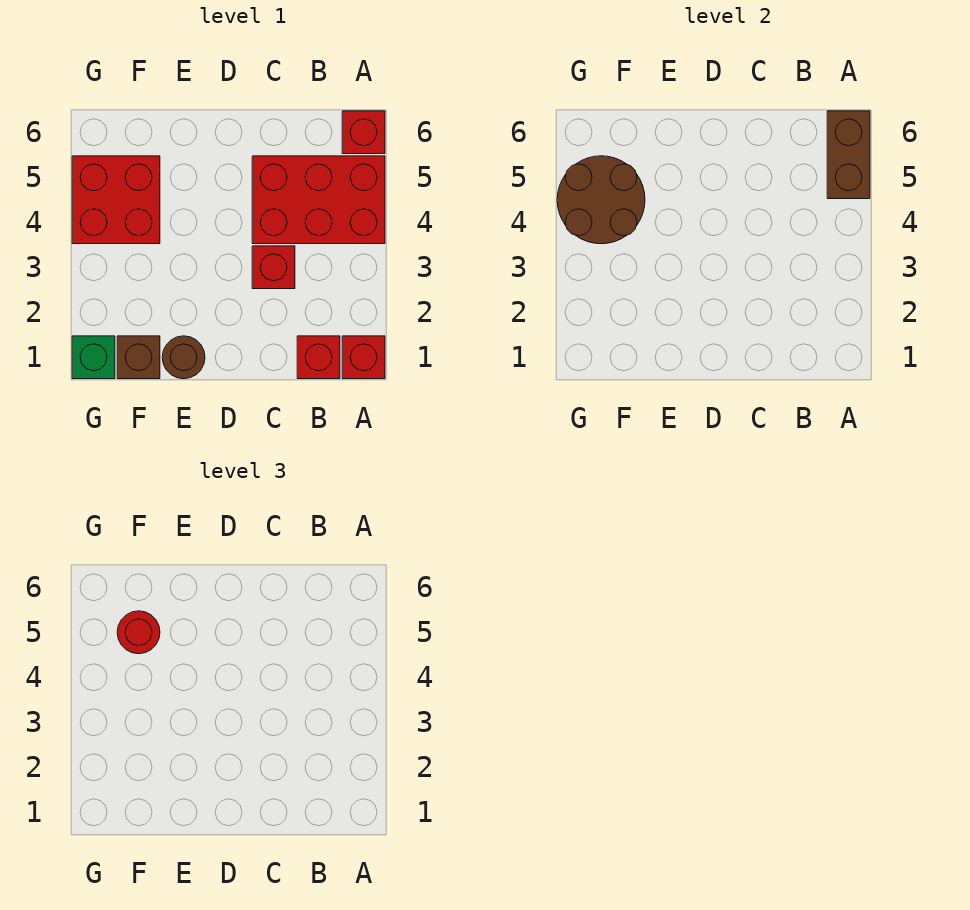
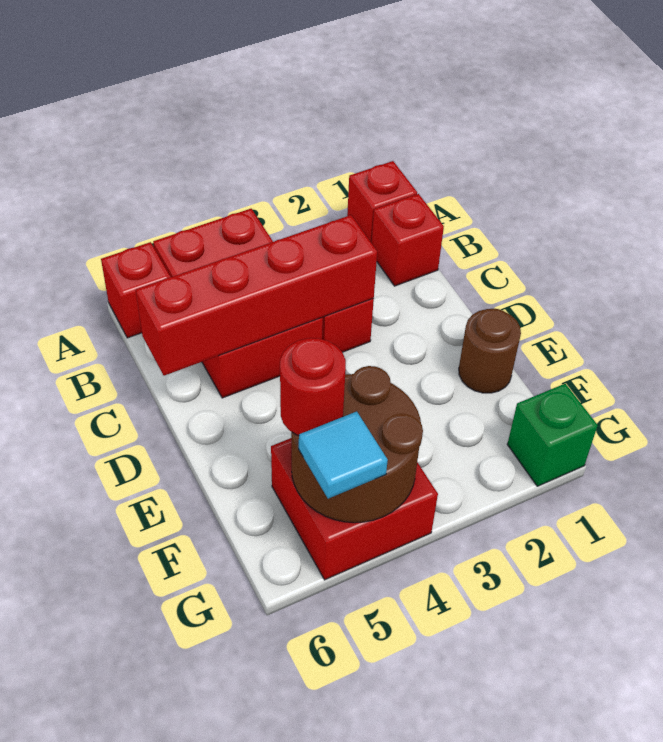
brown brick A5:A6 level 2 -> none
none -> red brick C3:C6 level 2
brown brick F1 level 1 -> none
none -> cyan tile G5 level 3

